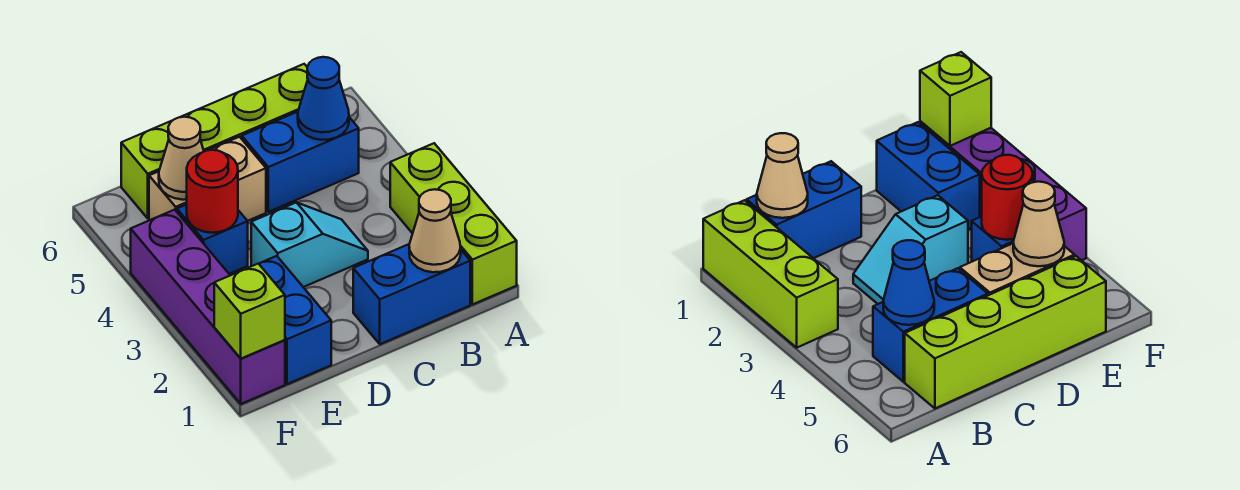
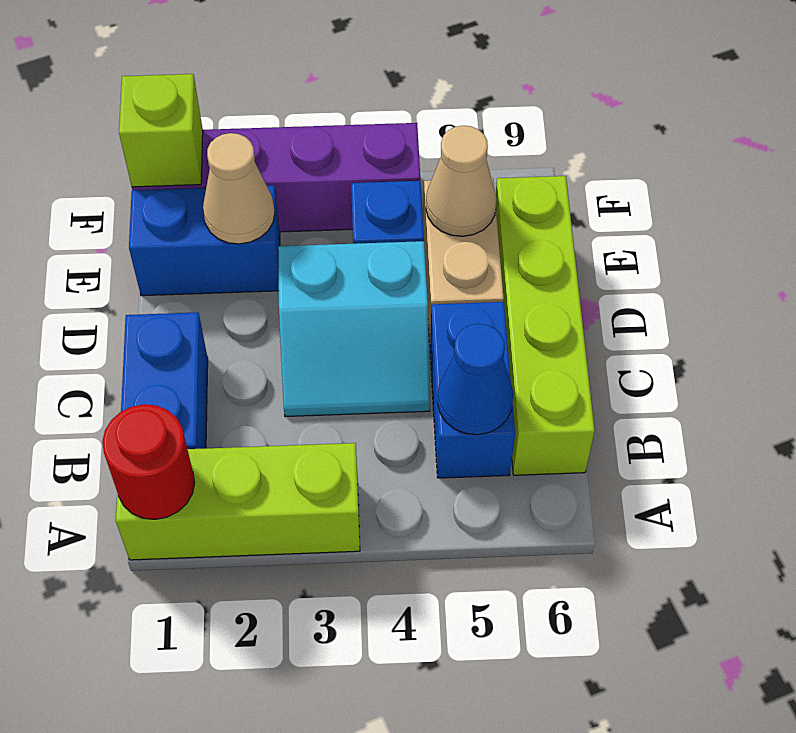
tan cone B1 level 2 -> tan cone E2 level 2
cyan slope C3:D3 level 1 top D -> cyan slope C3:D4 level 1 top D
red round brick E4 level 2 -> red round brick A1 level 2

